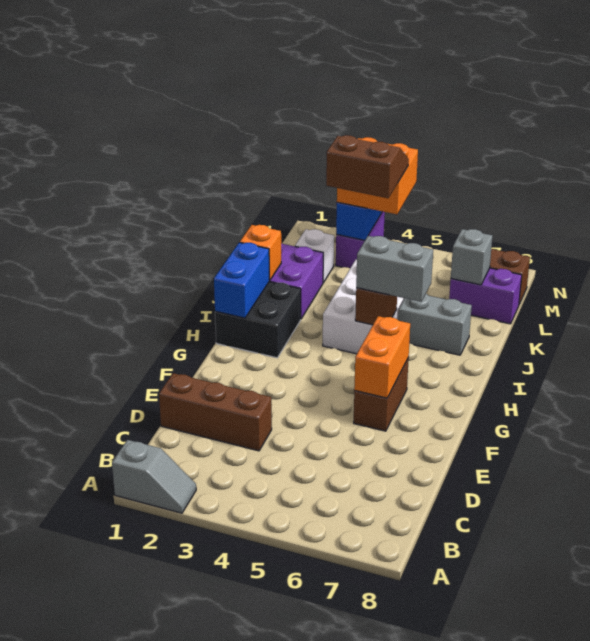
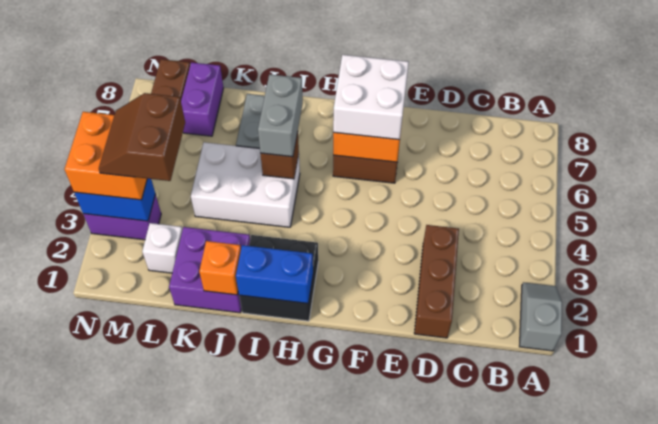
none -> white brick F6:G7 level 3
grey brick L7 level 2 -> none

